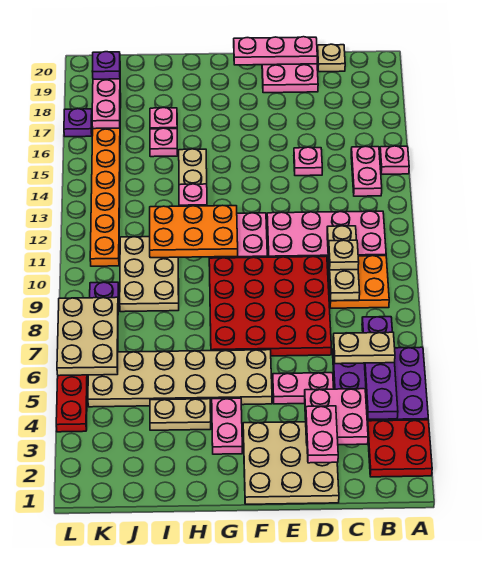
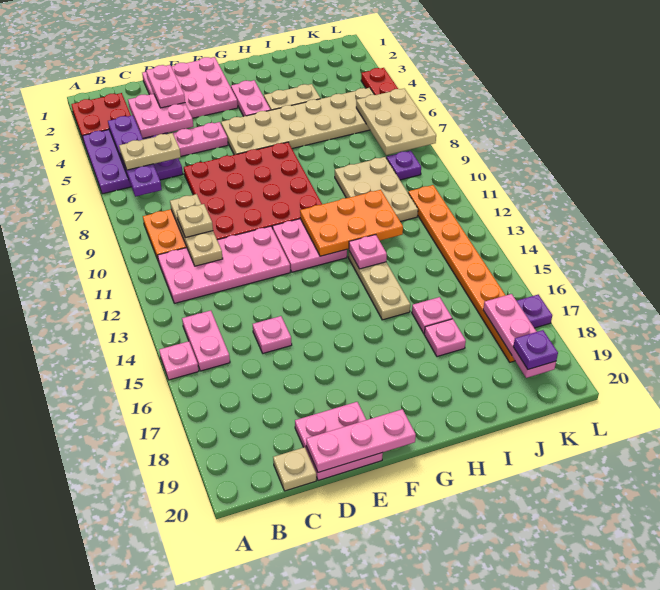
tan plate D1:F3 level 1 -> pink plate D1:F3 level 1

